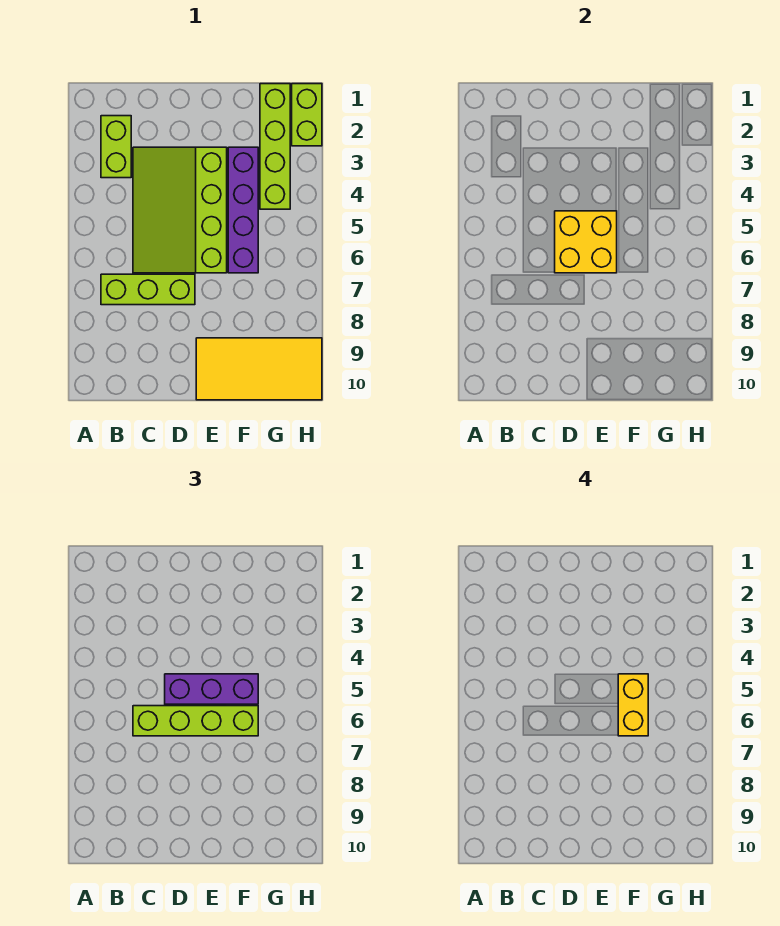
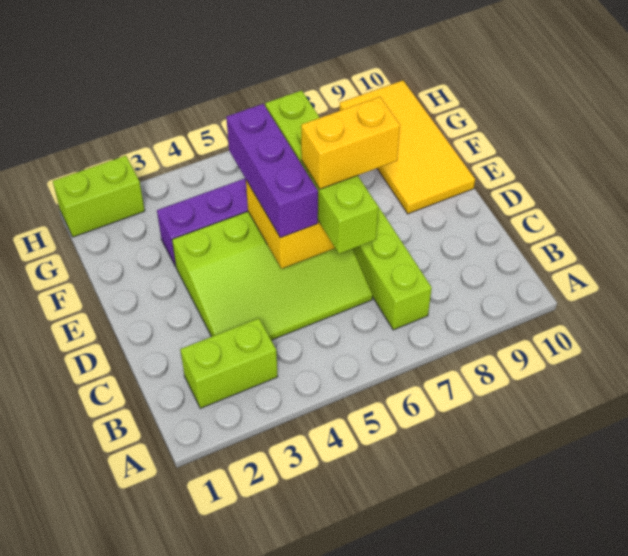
yellow brick F5:F6 level 4 -> yellow brick D6:D7 level 4
lime brick G1:G4 level 1 -> none

